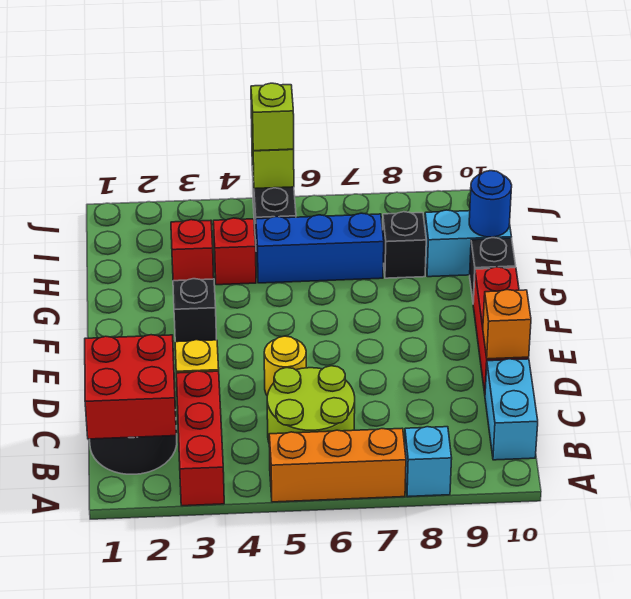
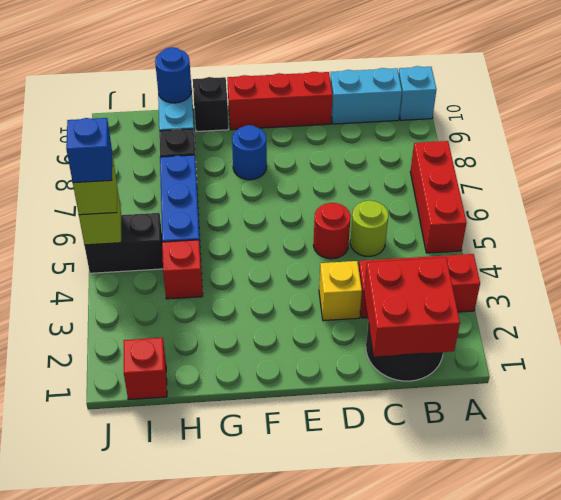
orange brick A5:A7 level 1 -> red brick A5:A7 level 1
cyan brick A8 level 1 -> cyan brick A10 level 1
lime round brick B5:C6 level 1 -> lime round brick C5 level 1
yellow round brick D5 level 1 -> red round brick D5 level 1
orange brick D10 level 2 -> none
black brick F3 level 1 -> none
none -> blue round brick F8 level 1
red brick H3 level 1 -> red brick I1 level 1
none -> blue brick J5 level 4

